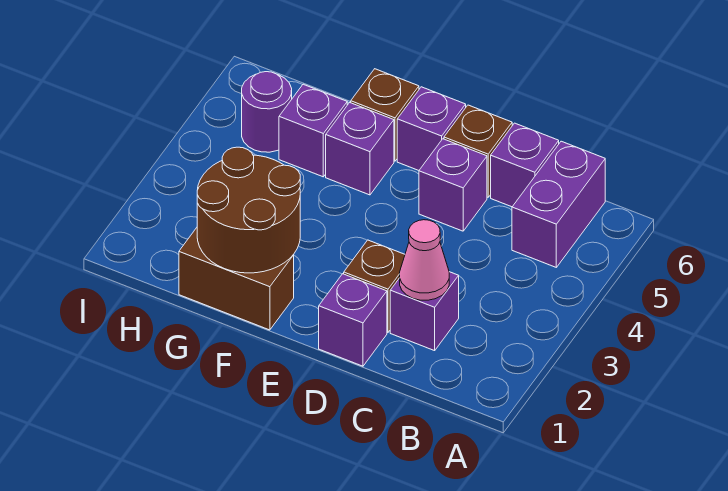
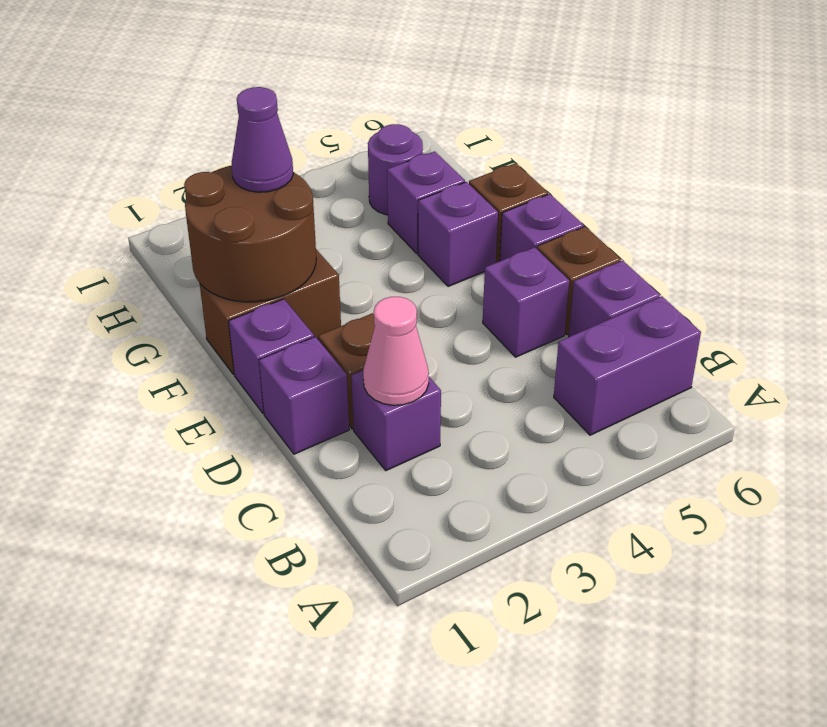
none -> purple brick E1 level 1
brown brick F1:G1 level 1 -> brown brick F1:F2 level 1
none -> purple cone G2 level 3

